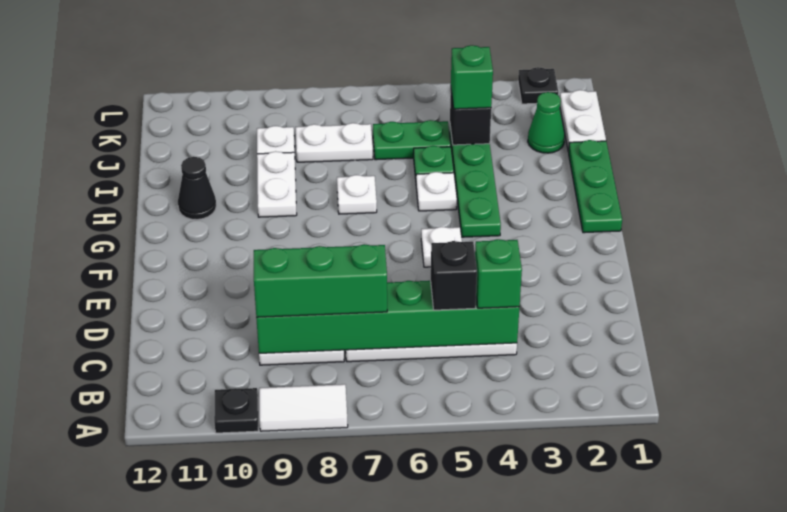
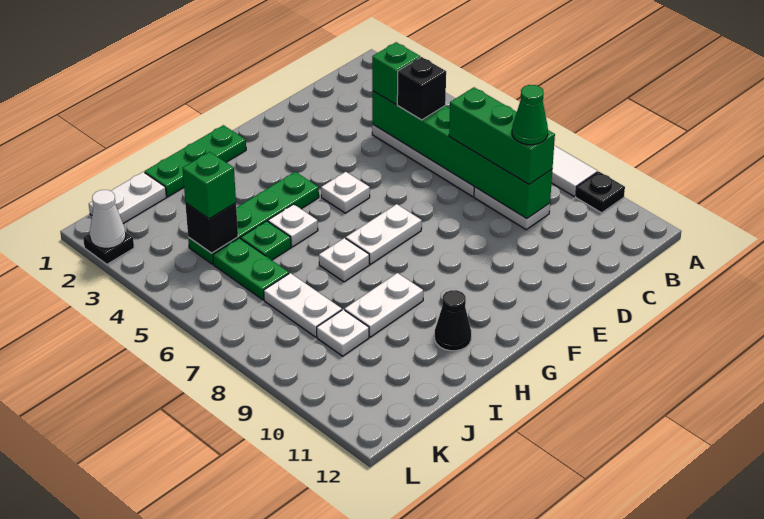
none -> white plate F7:G7 level 1
green cone J2 level 1 -> green cone C9 level 4
none -> white cone L2 level 2

